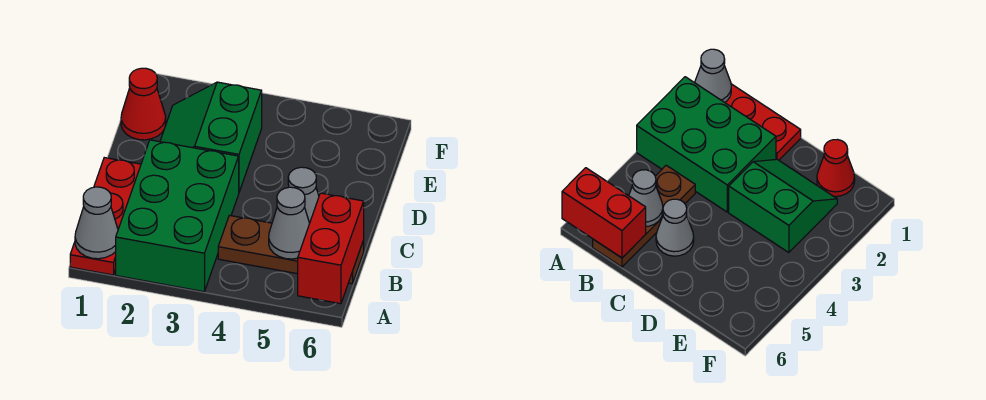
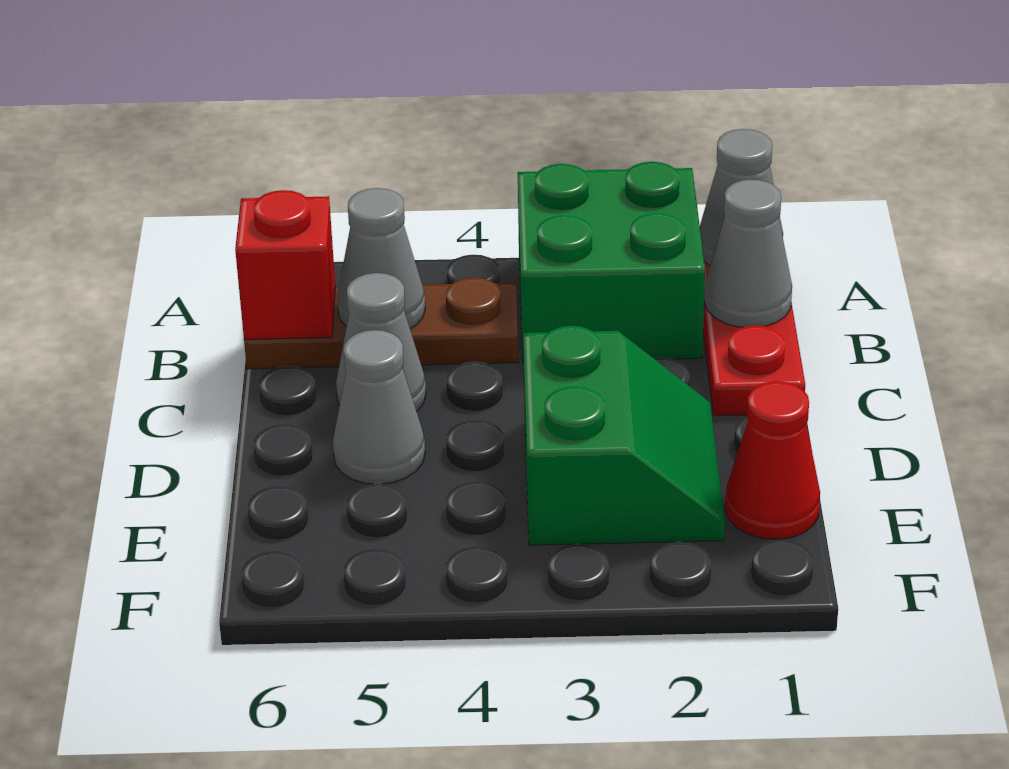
green brick A2:C3 level 1 -> green brick A2:B3 level 1
red brick A6:B6 level 2 -> red brick B6 level 2
none -> grey cone B1 level 2
none -> grey cone D5 level 1

